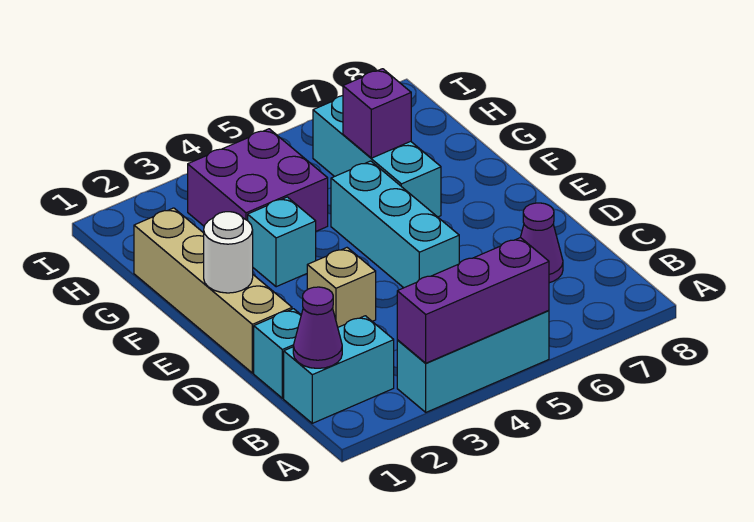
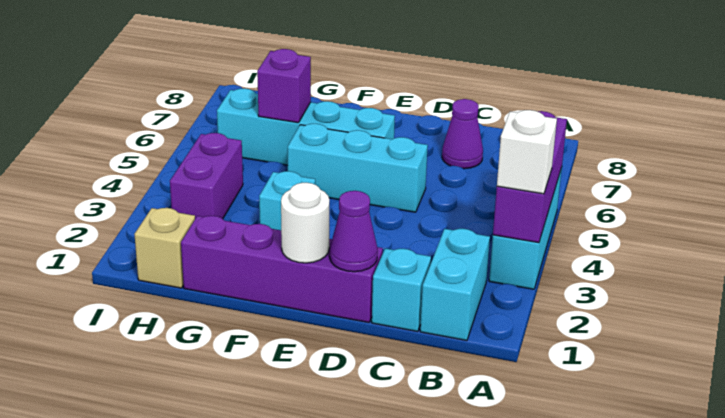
none -> white brick A3 level 3
purple cone B1 level 2 -> purple cone D1 level 2
tan brick D1:G1 level 1 -> purple brick D1:G1 level 1
tan brick D3 level 1 -> tan brick H1 level 1
cyan brick F6:H6 level 1 -> cyan brick E6:H6 level 1
purple brick G3:H4 level 1 -> purple brick H3:H4 level 1

